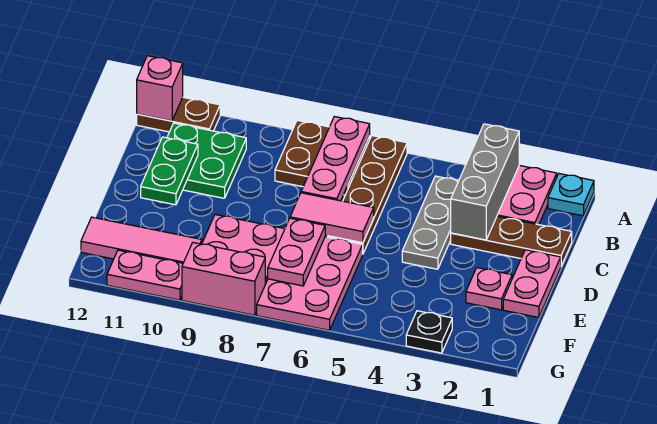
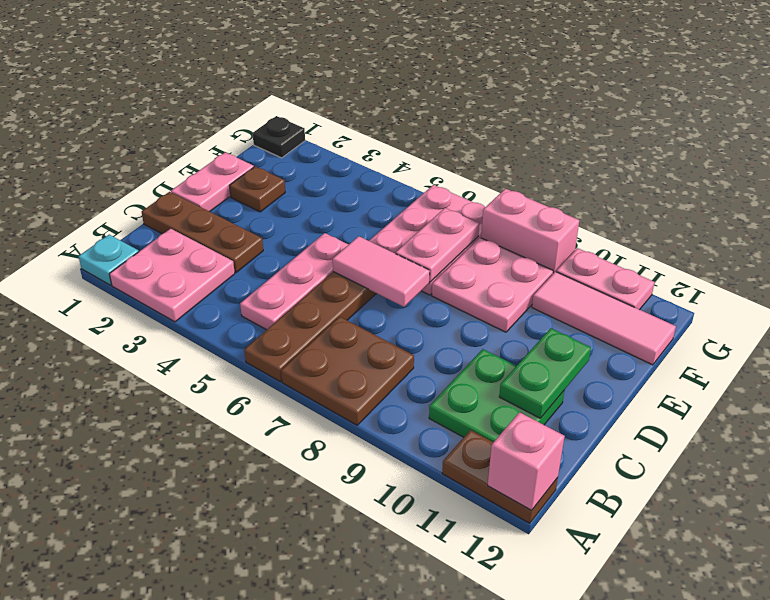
grey brick A3:C3 level 2 -> none
pink plate A7:C7 level 2 -> pink plate B5:D5 level 1
grey plate B4:D4 level 1 -> none
pink plate E2 level 1 -> brown plate E2 level 1
black plate G3 level 1 -> black plate G1 level 1

